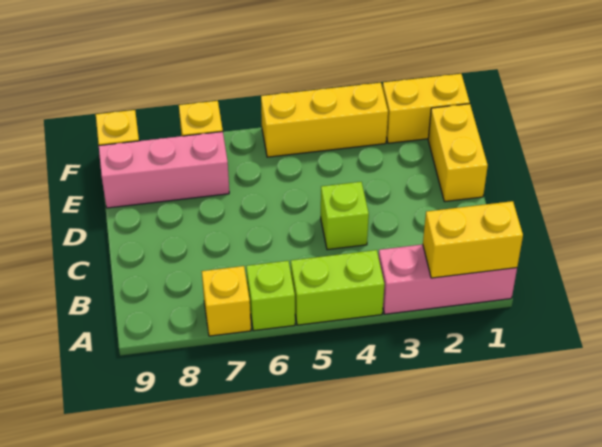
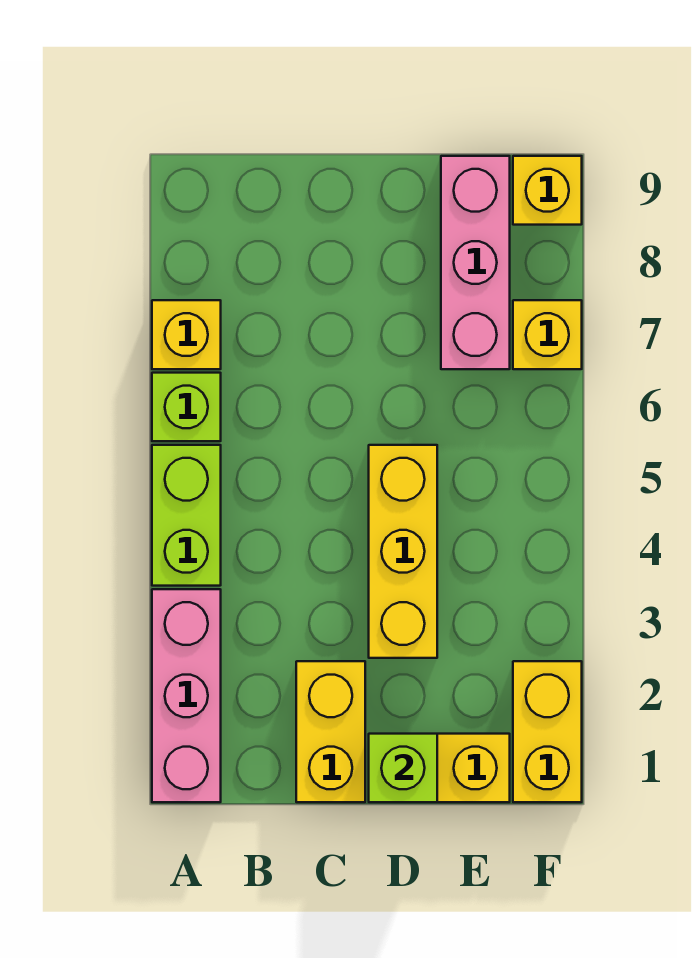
yellow brick A1:A2 level 2 -> yellow brick C1:C2 level 1
lime brick C4 level 1 -> lime brick D1 level 2
yellow brick F3:F5 level 1 -> yellow brick D3:D5 level 1

